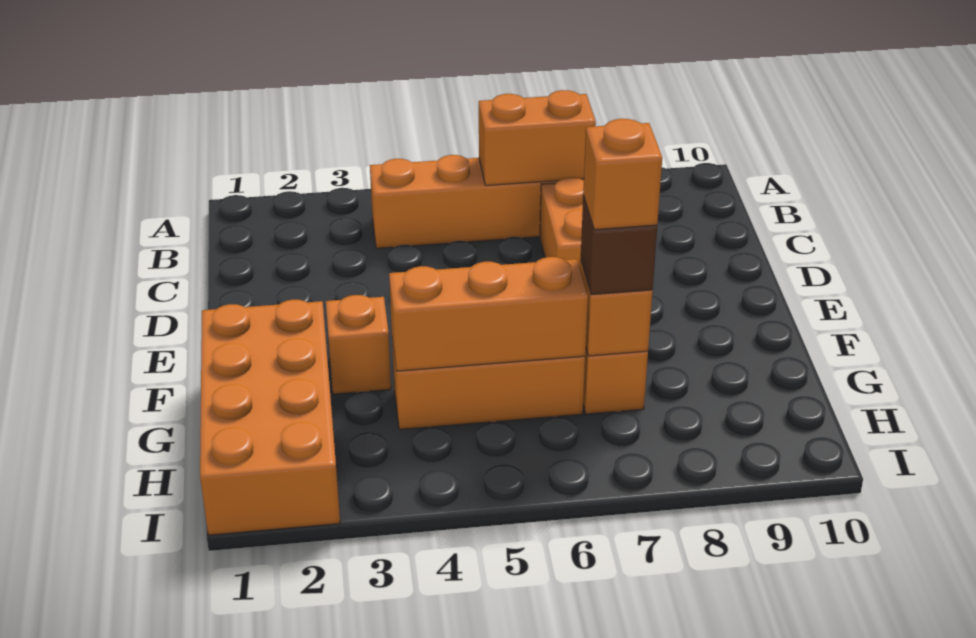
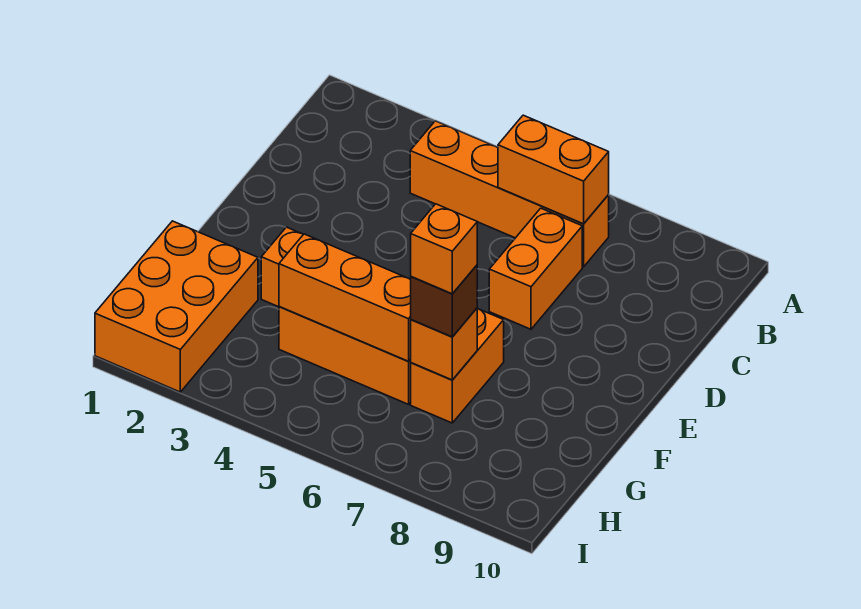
orange brick F1:I2 level 1 -> orange brick G1:I2 level 1

